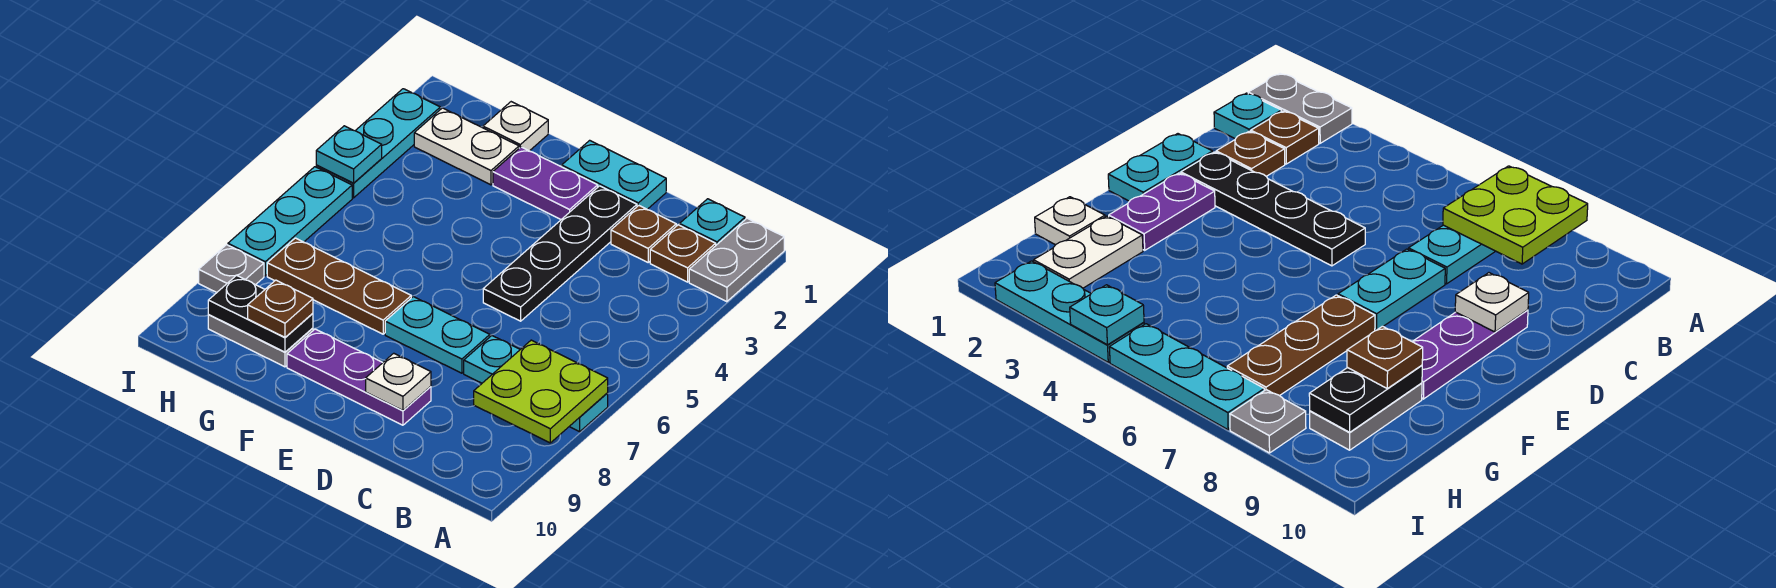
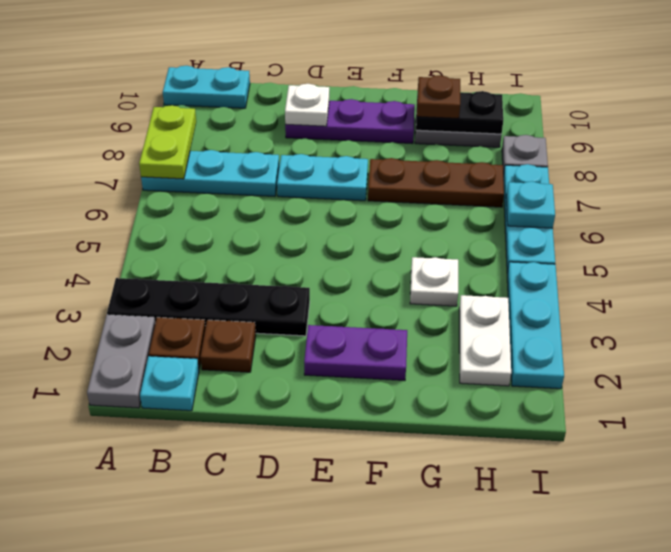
lime plate A7:B8 level 2 -> lime plate A7:A8 level 2
cyan plate D1:E1 level 1 -> cyan plate A10:B10 level 1
black plate D2:D5 level 1 -> black plate A3:D3 level 1
white plate G1 level 1 -> white plate G4 level 1
white plate G2:H2 level 1 -> white plate H2:H3 level 1
cyan plate I4 level 2 -> cyan plate I6 level 2

